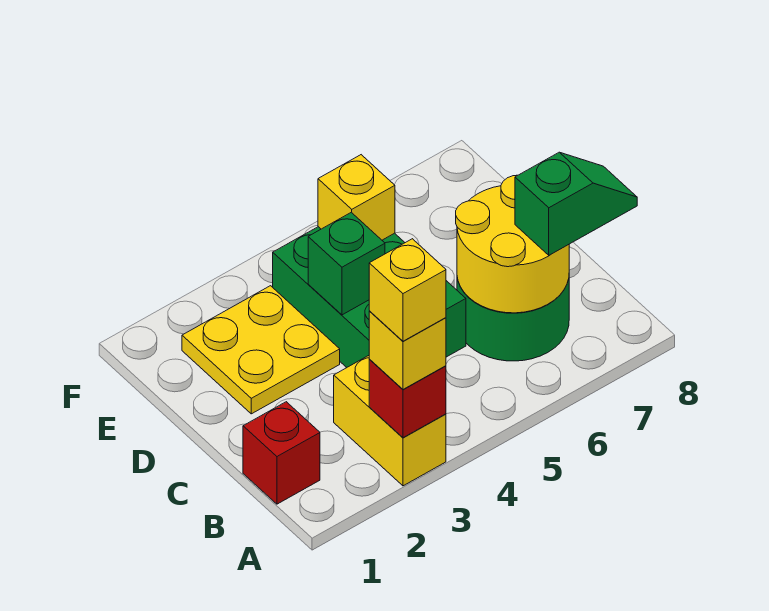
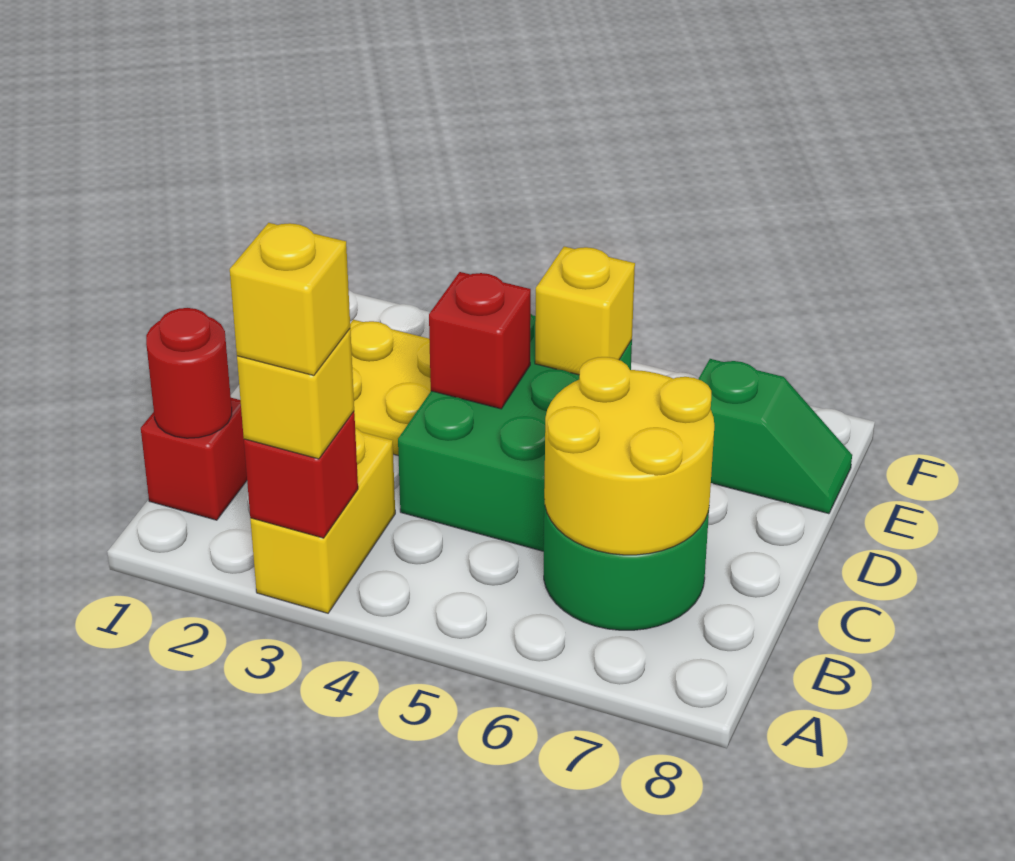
none -> red round brick B1 level 2
green slope B7:B8 level 3 top 7 -> green slope E7:E8 level 1 top 7
green brick D4 level 2 -> red brick D4 level 2

